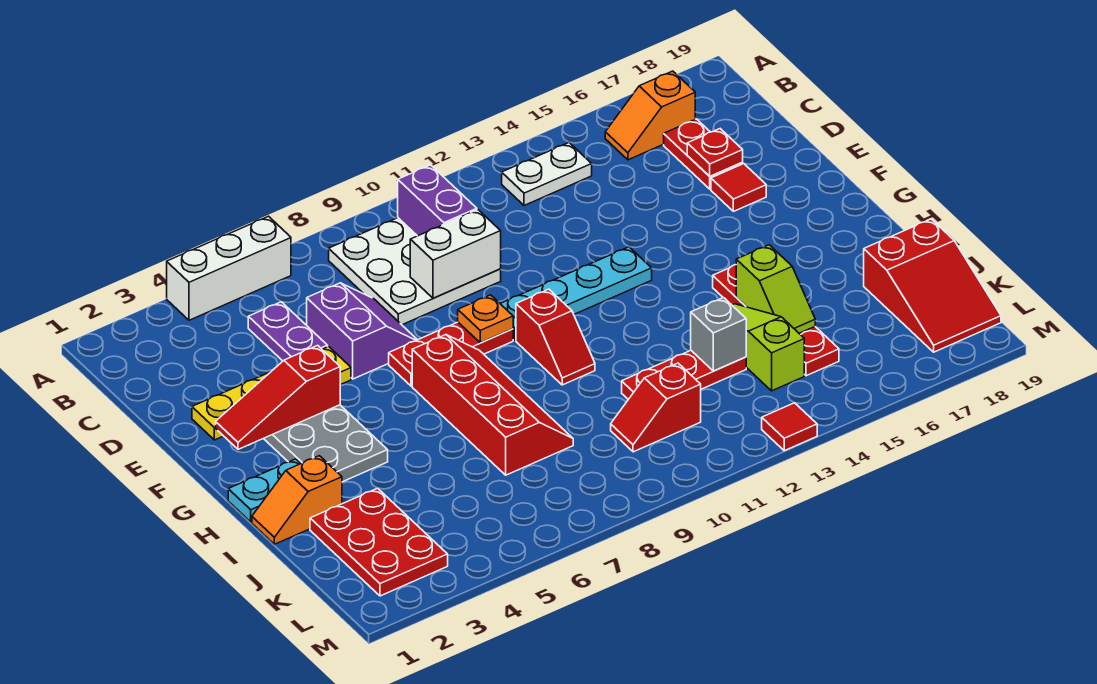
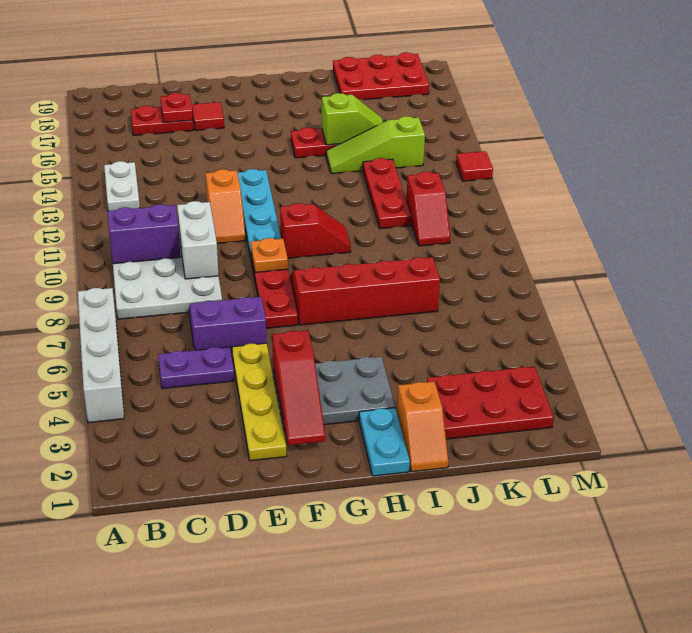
white brick A4:A6 level 1 -> white brick A4:A7 level 1
orange slope B16:B17 level 1 top 17 -> orange slope E11:E12 level 1 top 12
grey brick J13 level 2 -> none
red slope J18:L19 level 1 top J -> red plate J18:L19 level 1

